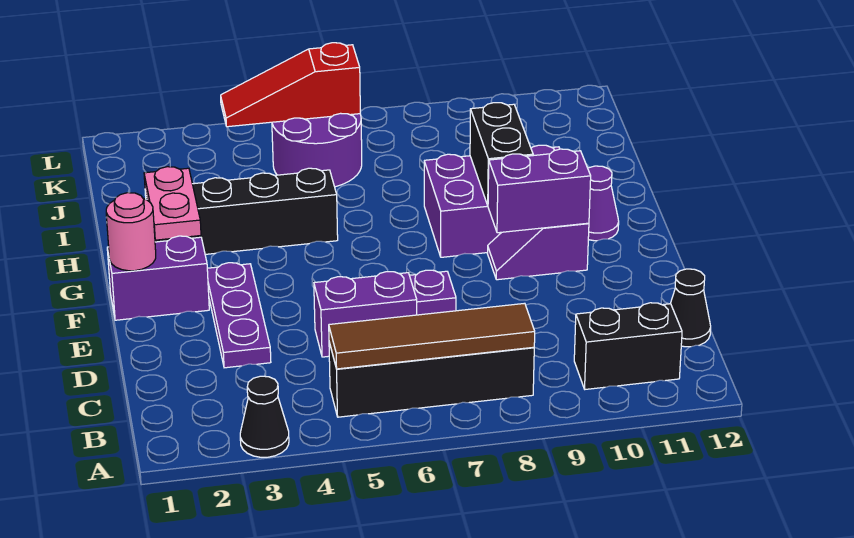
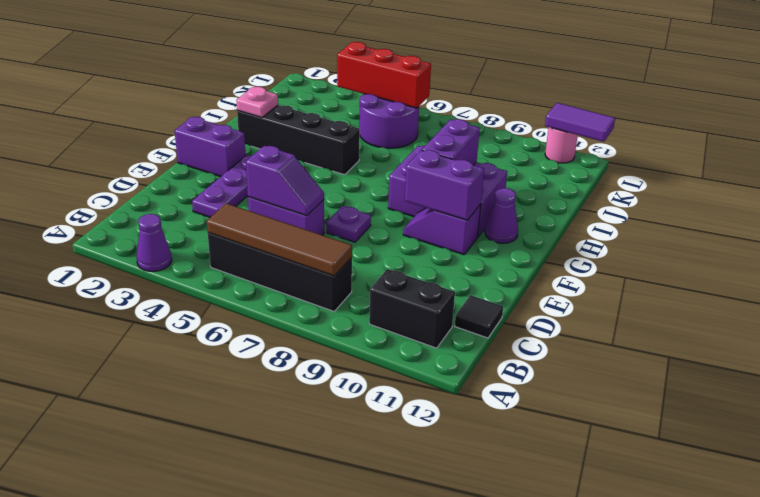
black cone A3 level 1 -> purple cone A3 level 1
black cone C12 level 1 -> black tile C12 level 1
none -> purple slope D5:D6 level 2 top 5
pink round brick F1 level 2 -> pink round brick L11 level 1
pink plate G2:H2 level 2 -> pink plate H2 level 2
black brick G9:H9 level 2 -> purple brick G9:H9 level 2
red slope K4:K6 level 2 top 6 -> red brick K4:K6 level 2
none -> purple tile L11:L12 level 2

